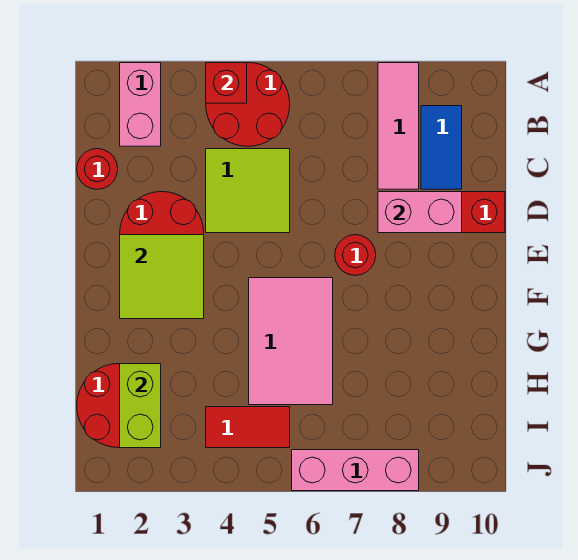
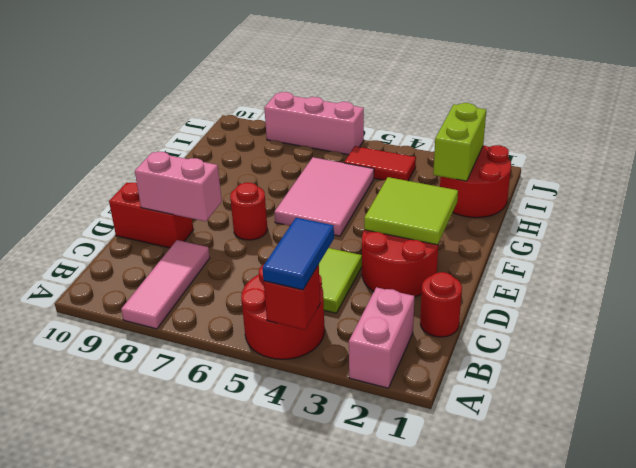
blue tile B9:C9 level 1 -> blue tile A4:B4 level 3

